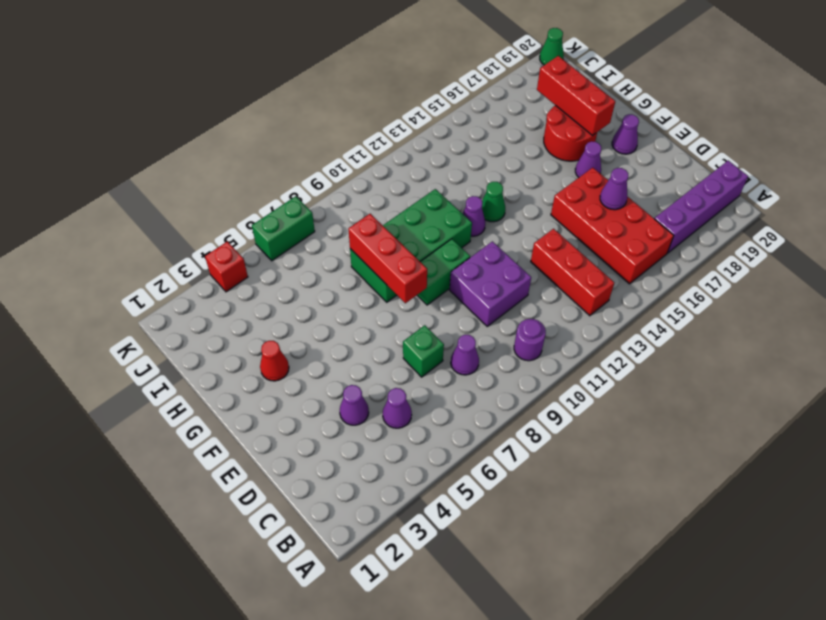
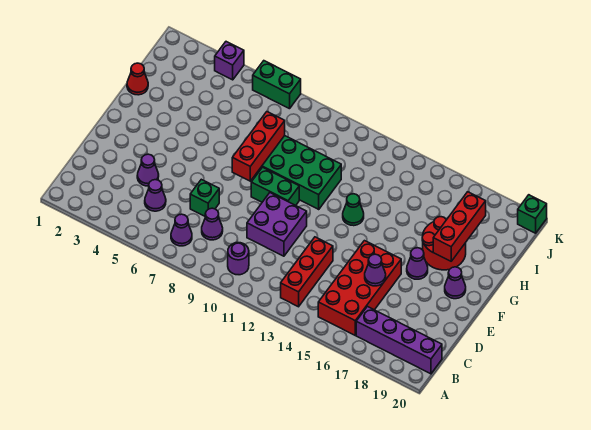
red cone G3 level 1 -> red cone H1 level 1
purple cone G12 level 1 -> purple cone B7 level 1
red brick K4 level 1 -> purple brick K4 level 1
green cone K20 level 1 -> green brick K20 level 1

